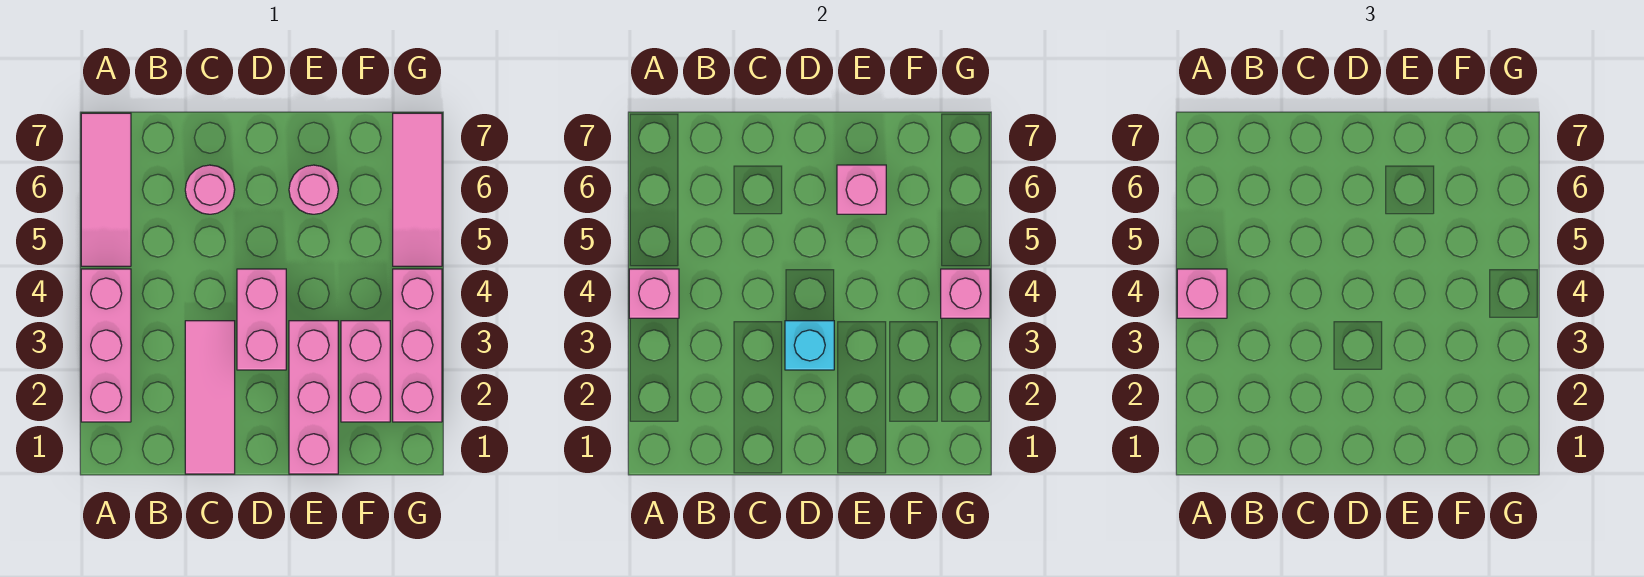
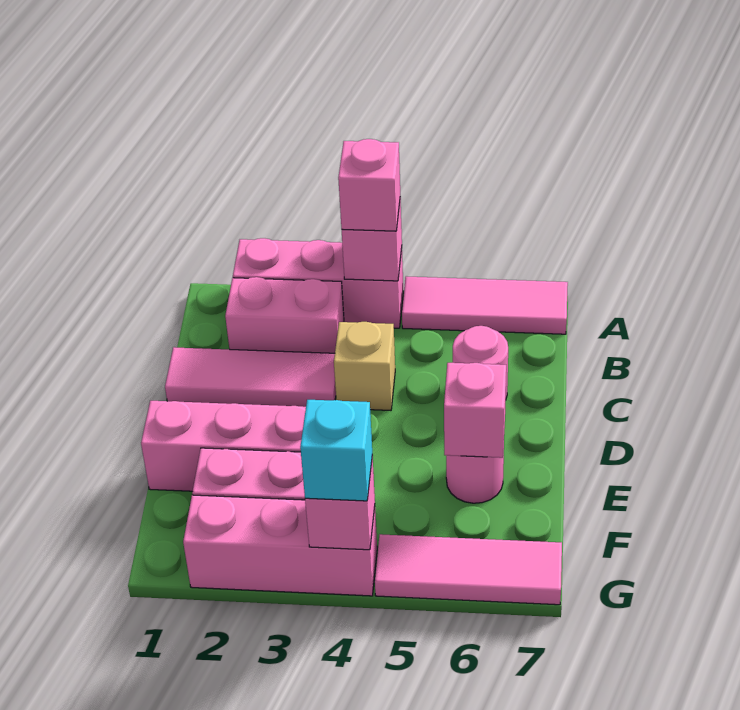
none -> tan brick C4 level 1
pink brick D3:D4 level 1 -> pink brick B2:B3 level 1
cyan brick D3 level 2 -> cyan brick G4 level 3

